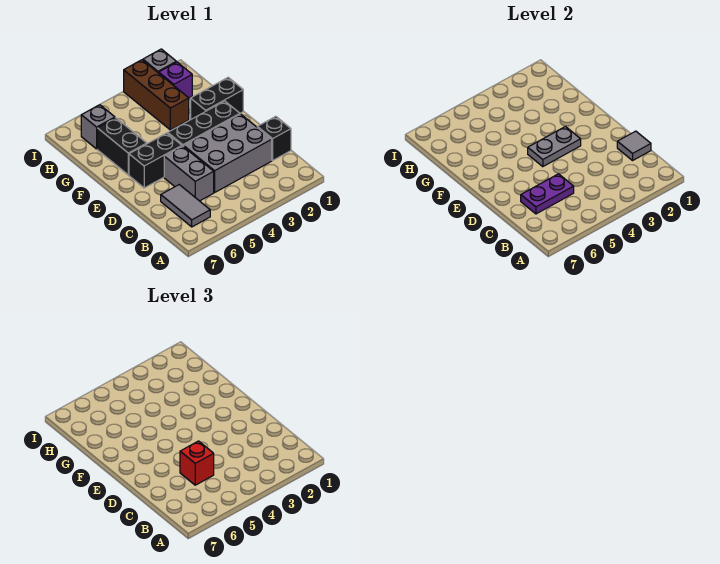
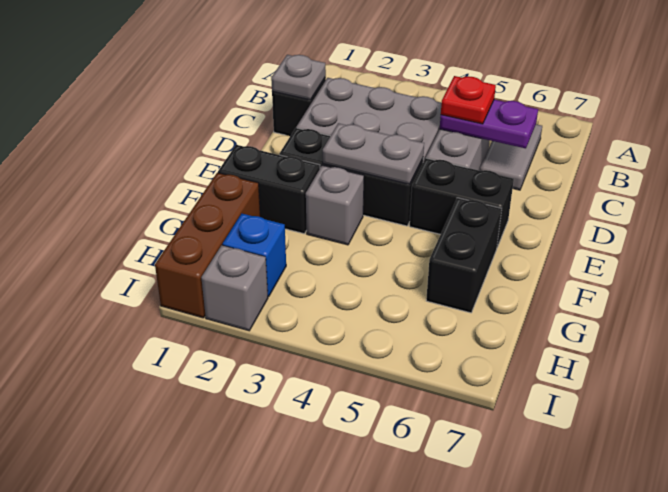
grey tile C1 level 2 -> grey plate C1 level 2
red brick C5 level 3 -> red plate C5 level 3
brown brick G3:I3 level 1 -> brown brick G1:I1 level 1
purple brick H2 level 1 -> blue brick H2 level 1
grey brick H6 level 1 -> grey brick F3 level 1

